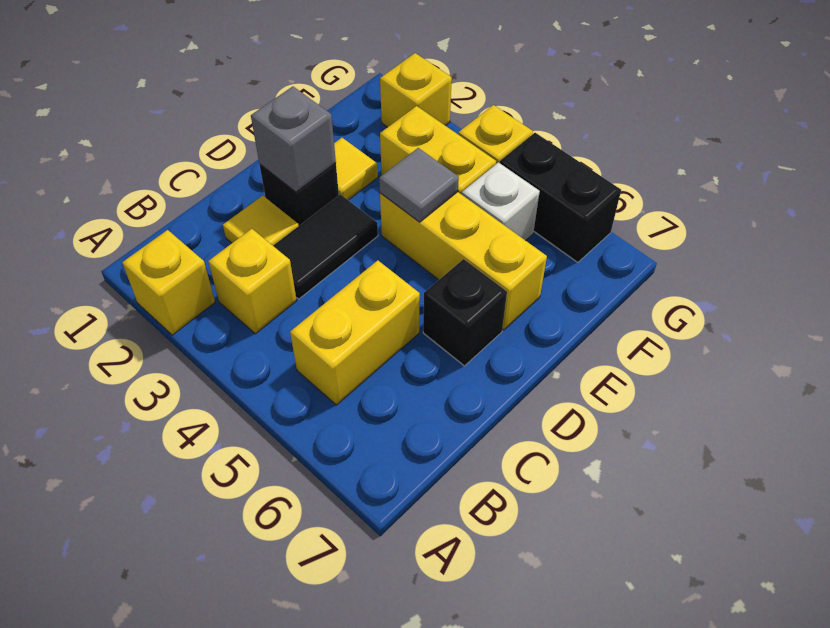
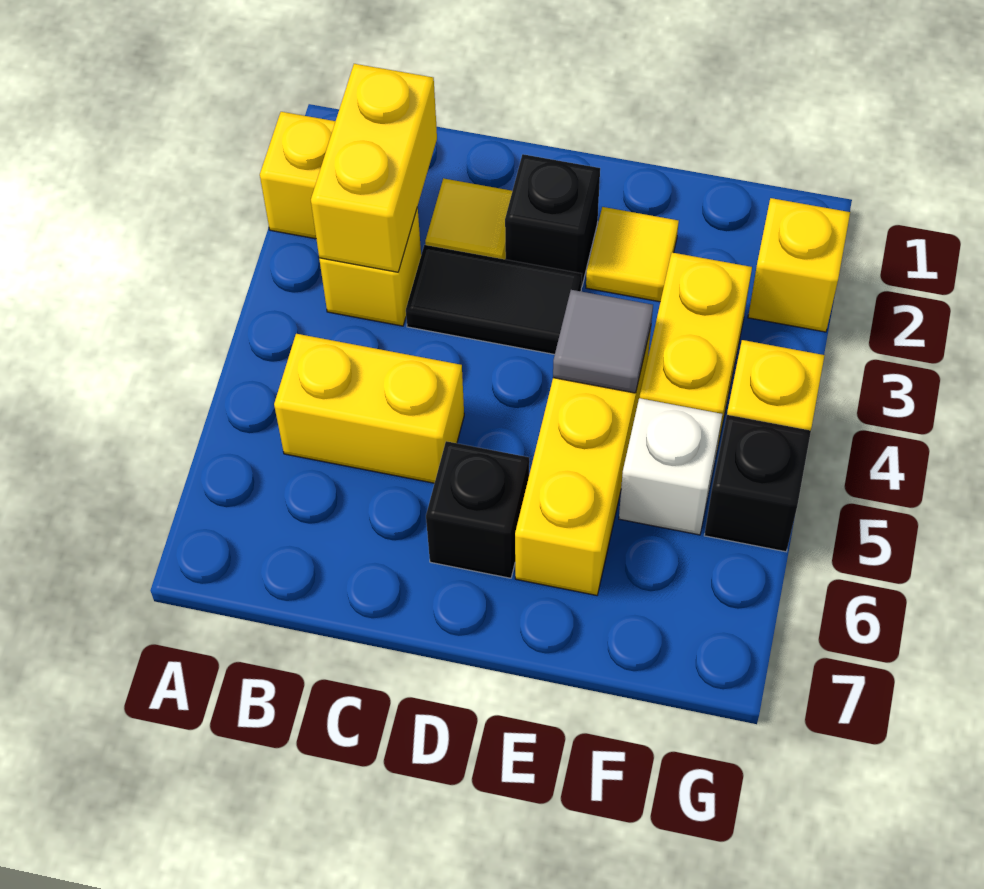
none -> yellow brick B2:B3 level 2
grey brick D2 level 2 -> none
black brick G5:G6 level 1 -> black brick G5 level 1

